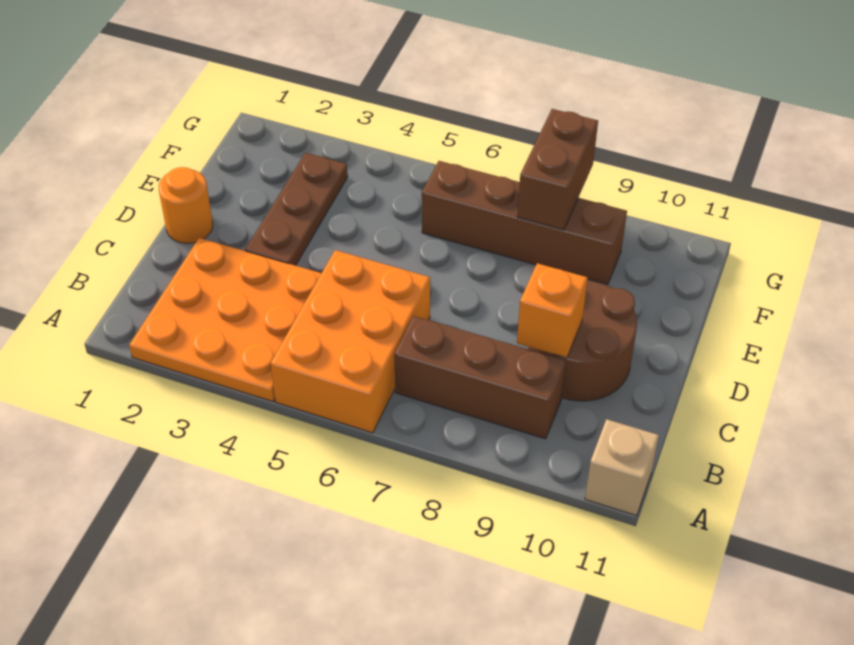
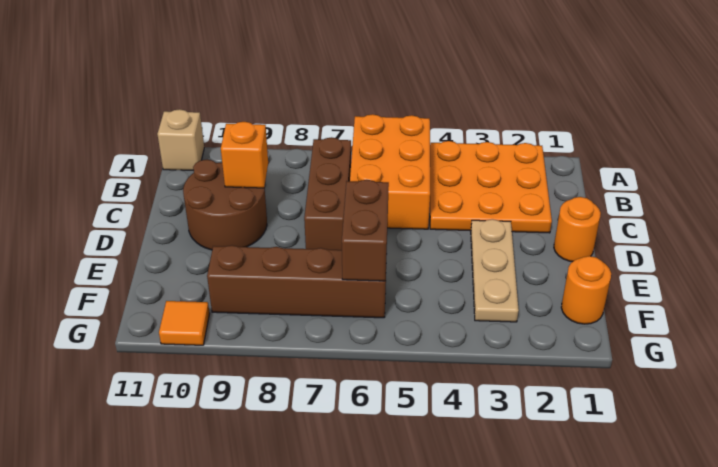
brown brick B7:B9 level 1 -> brown brick B7:D7 level 1
brown plate D3:F3 level 1 -> tan plate D3:F3 level 1
none -> orange round brick F1 level 1
brown brick F8:G8 level 2 -> brown brick E6:F6 level 2
none -> orange tile G10 level 1

